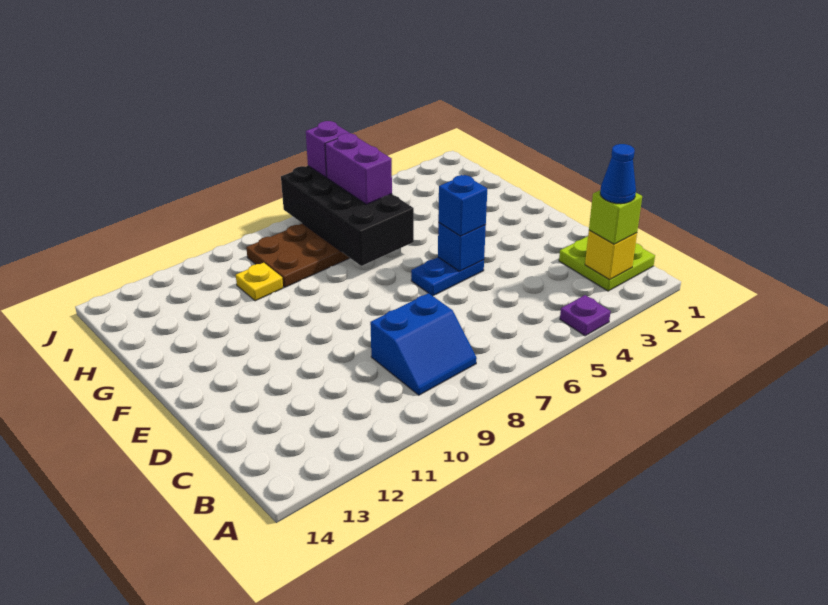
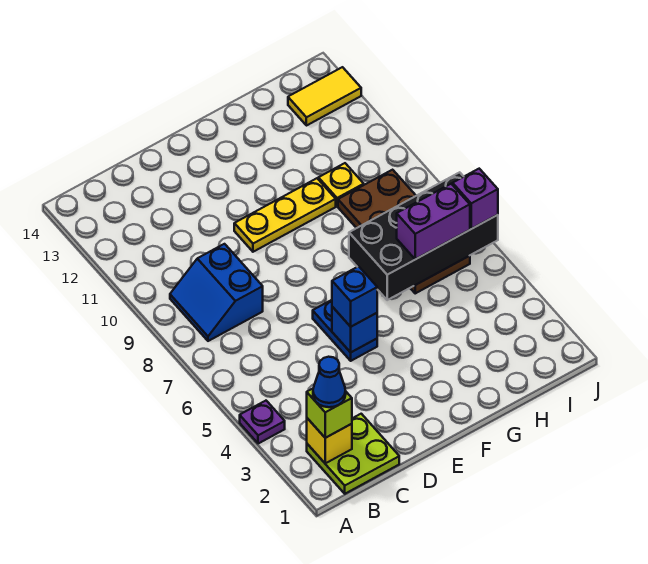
none -> yellow plate E10:G10 level 1
none -> yellow tile I13:J13 level 1

